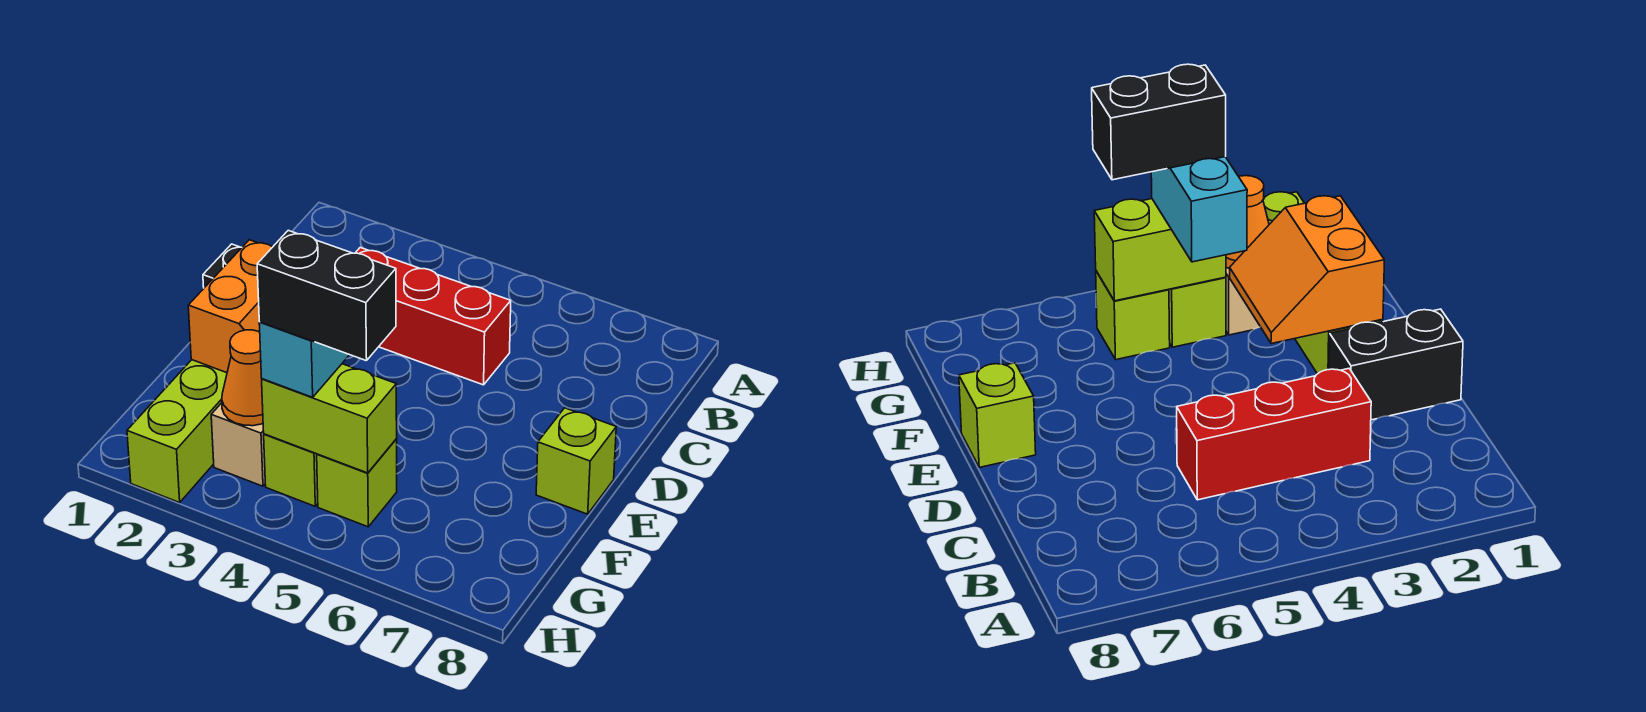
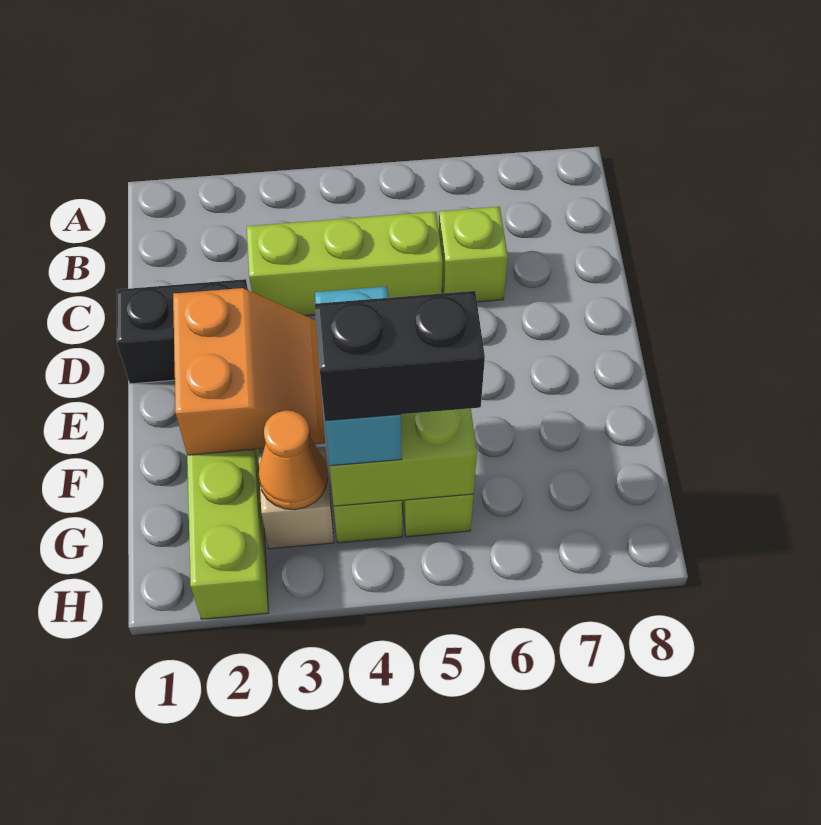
red brick C3:C5 level 1 -> lime brick C3:C5 level 1
lime brick E8 level 1 -> lime brick C6 level 1

